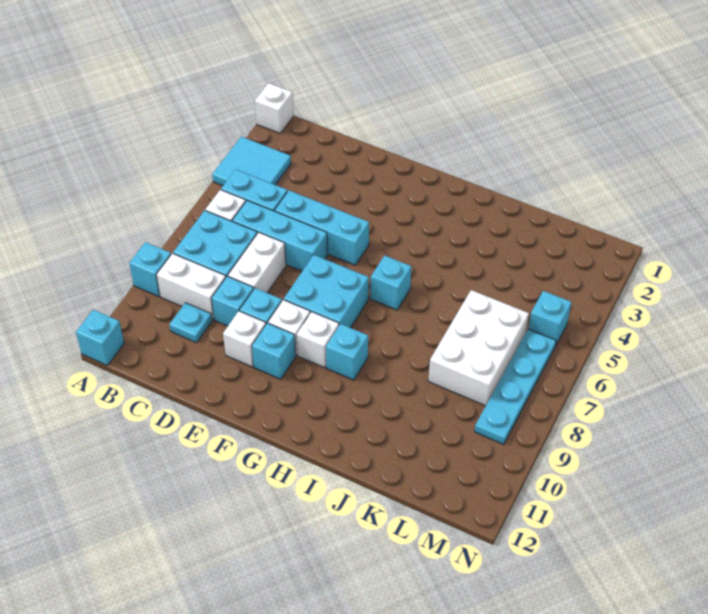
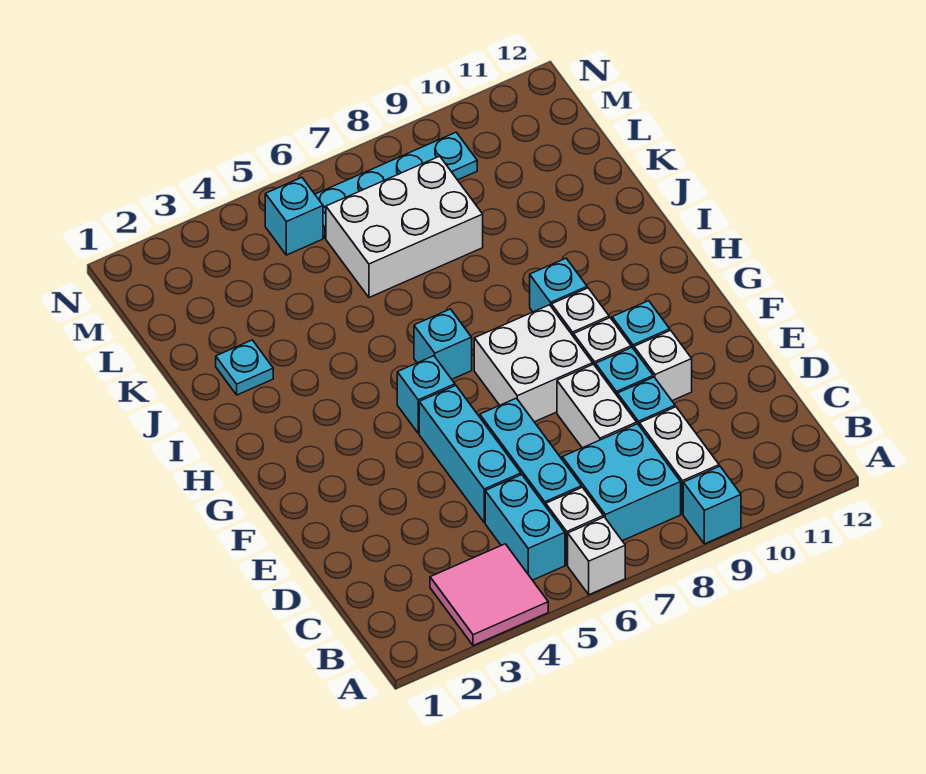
white brick A1 level 1 -> white brick A6 level 1
cyan tile A3:B4 level 1 -> pink tile A3:B4 level 1
cyan brick A12 level 1 -> cyan brick G5 level 1
cyan plate C10 level 1 -> cyan plate J2 level 1
white brick D7:D8 level 1 -> white brick D8:E8 level 1
cyan brick F7:G8 level 1 -> white brick F7:G8 level 1

